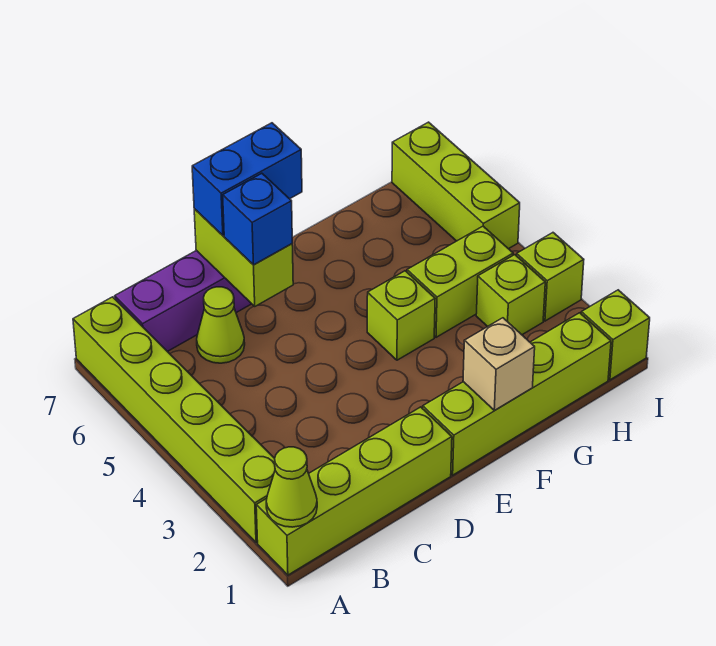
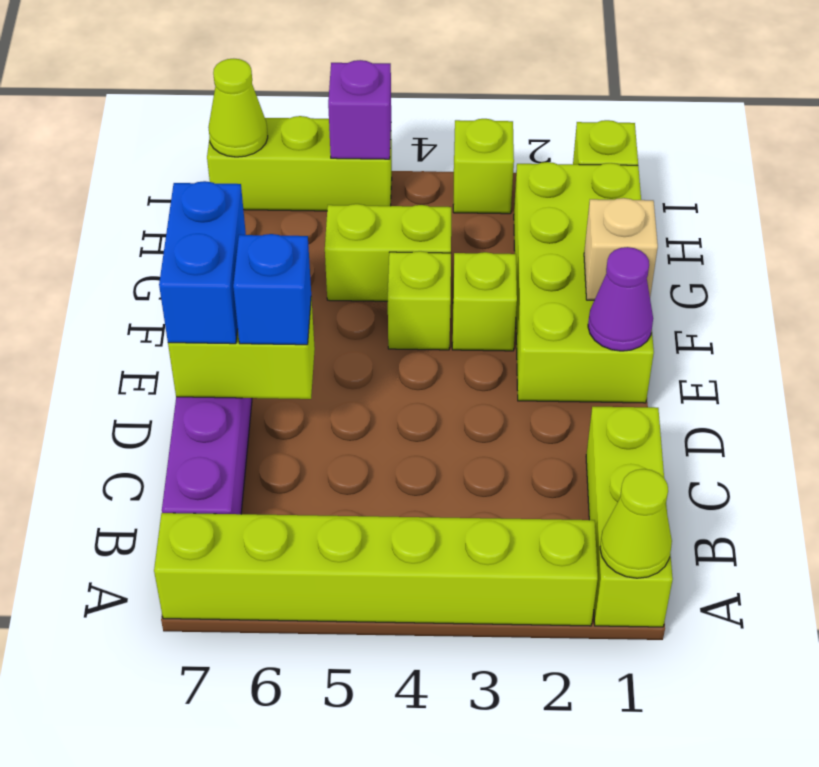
lime brick A1:D1 level 1 -> lime brick A1:C1 level 1
lime cone C6 level 1 -> lime cone I7 level 2
lime brick E1:H1 level 1 -> lime brick E1:H2 level 1
none -> purple cone E1 level 2
lime brick G4:H4 level 1 -> lime brick G4:G5 level 1
lime brick H3 level 1 -> lime brick F3 level 1
none -> purple brick I5 level 2

